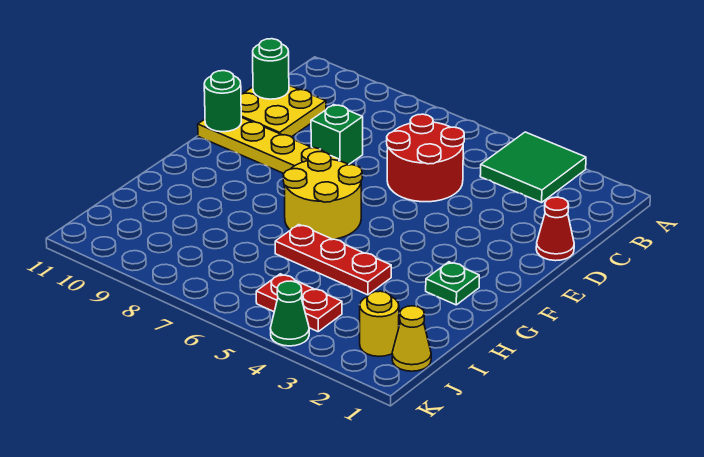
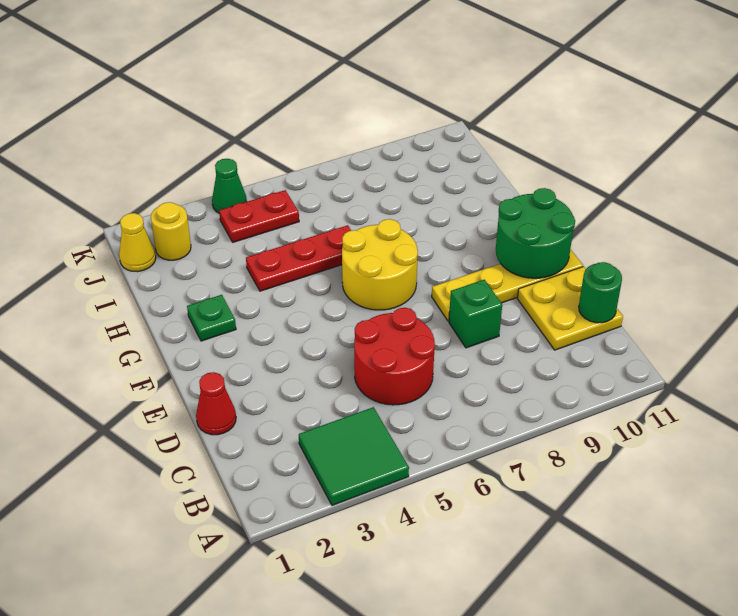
green round brick E11 level 2 -> green round brick E10:F11 level 2

